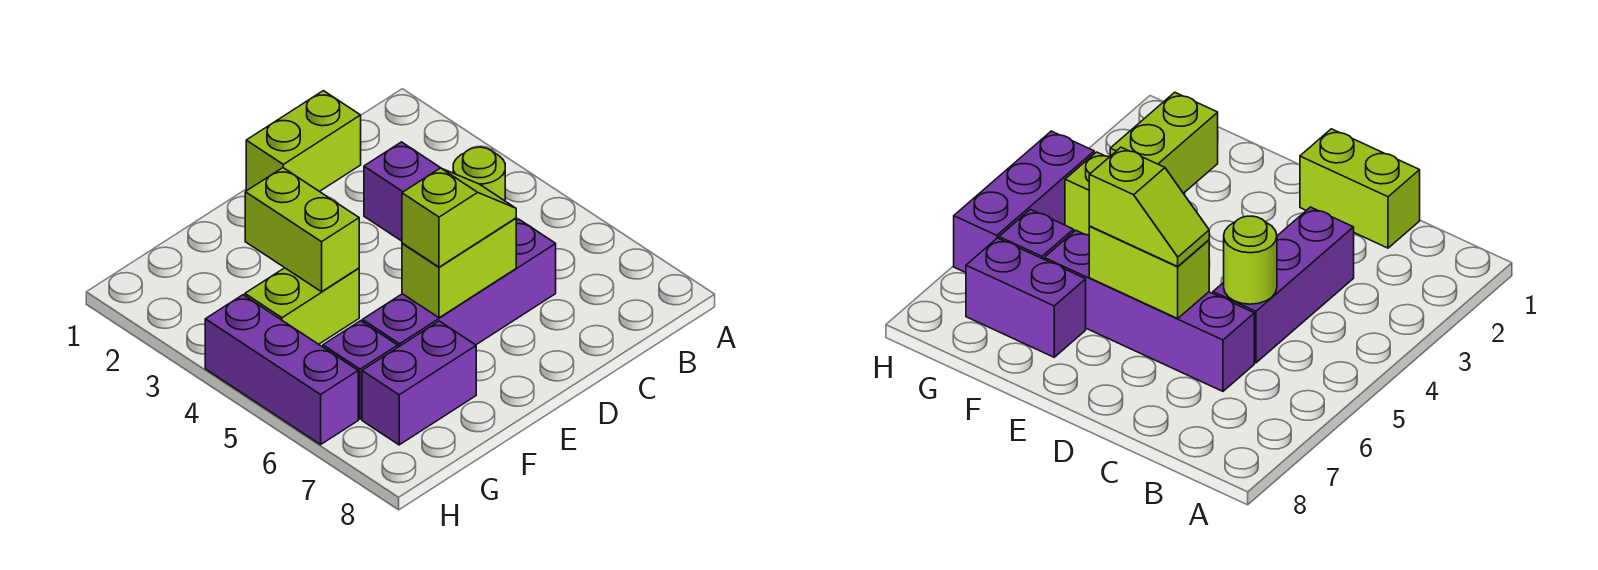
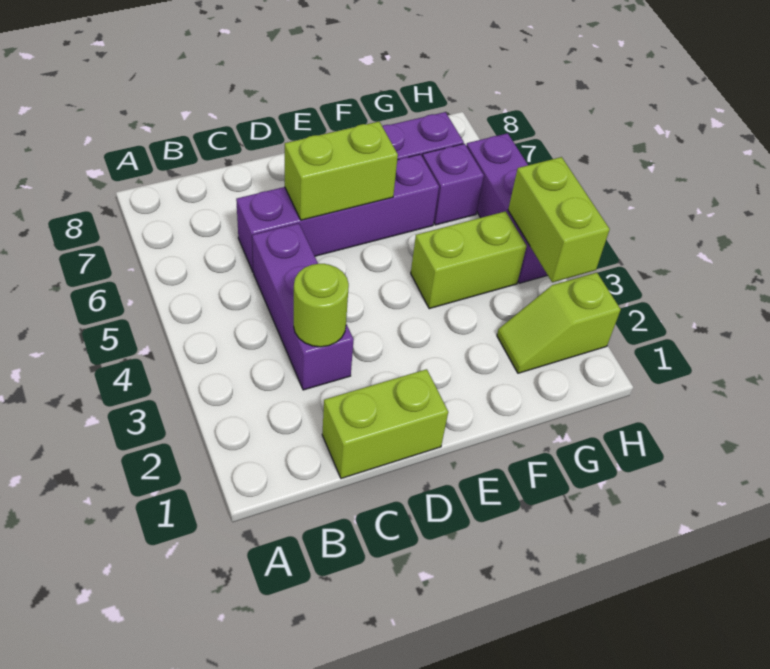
lime round brick C5 level 2 -> lime round brick C3 level 2
lime slope D6:E6 level 3 top E -> lime slope G2:H2 level 1 top H
lime brick F3:F4 level 2 -> lime brick H3:H4 level 2

